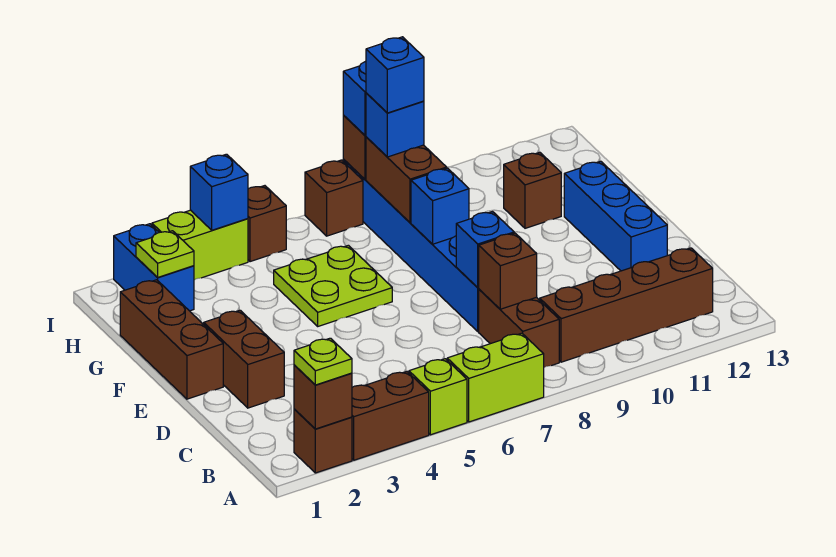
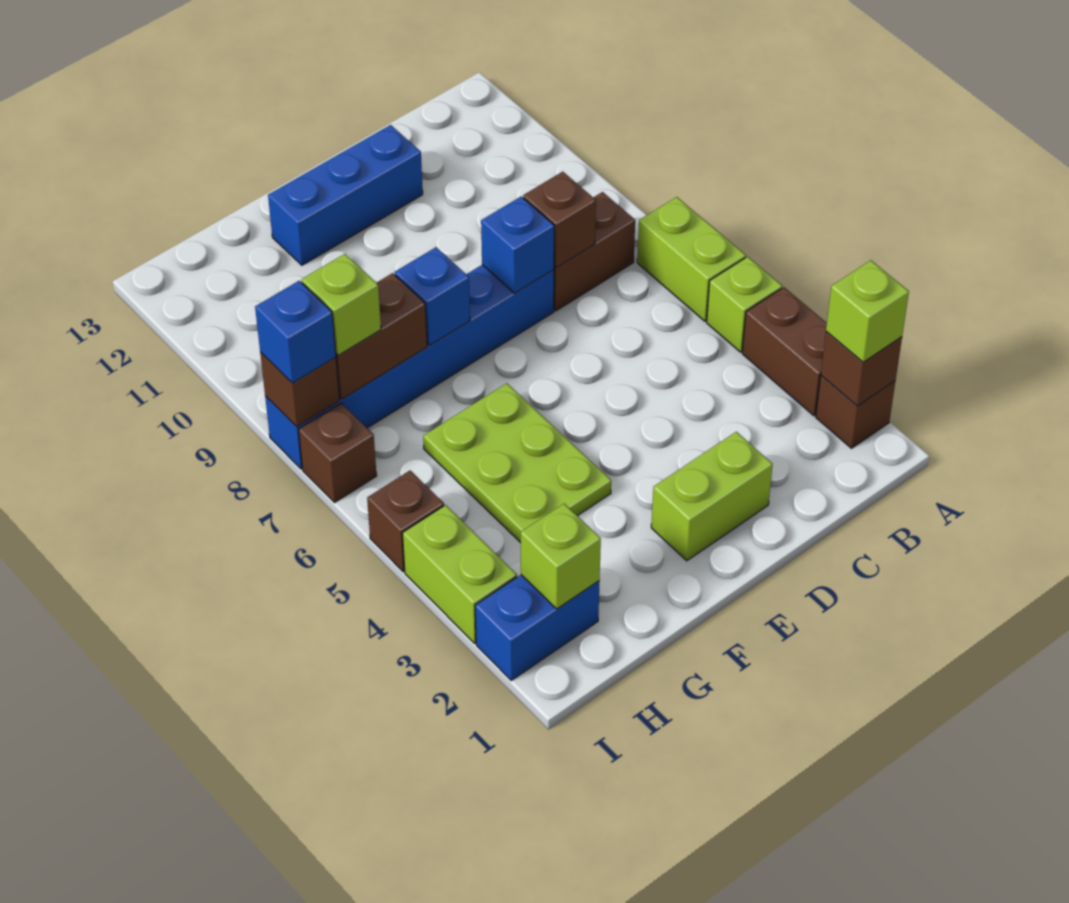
lime plate A2 level 3 -> lime brick A2 level 3
brown brick B9:B12 level 1 -> none
brown brick D2:E2 level 1 -> lime brick D2:E2 level 1
brown brick E1:G1 level 1 -> none
lime plate F5:G6 level 1 -> lime plate F4:G6 level 1
brown brick G11 level 1 -> none
lime plate H2 level 2 -> lime brick H2 level 2
blue brick H8 level 3 -> lime brick H8 level 3
blue brick H8 level 4 -> none
blue brick I4 level 2 -> none

